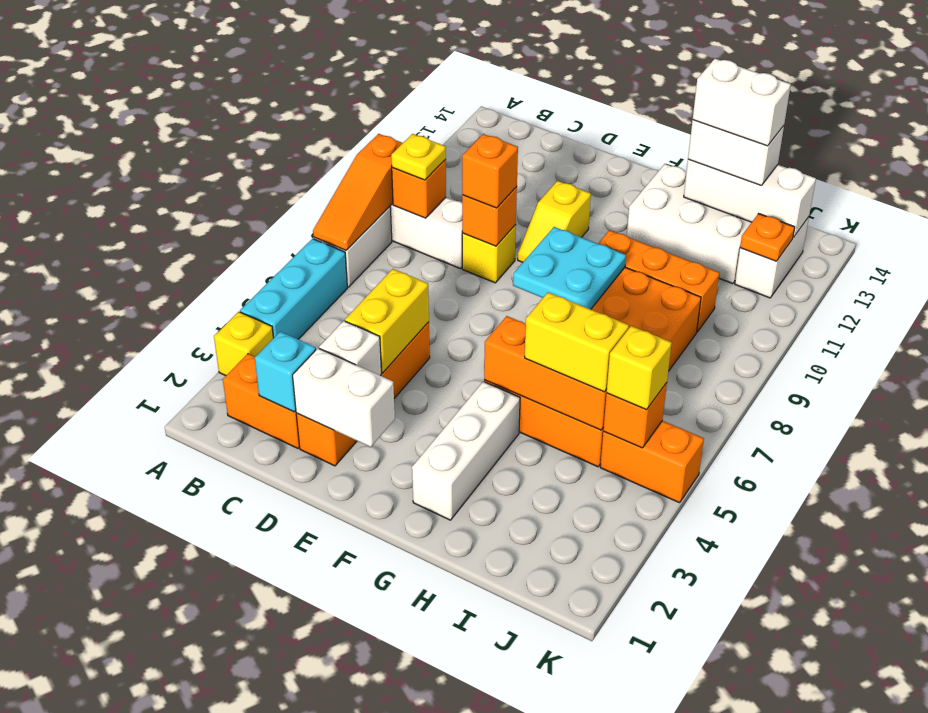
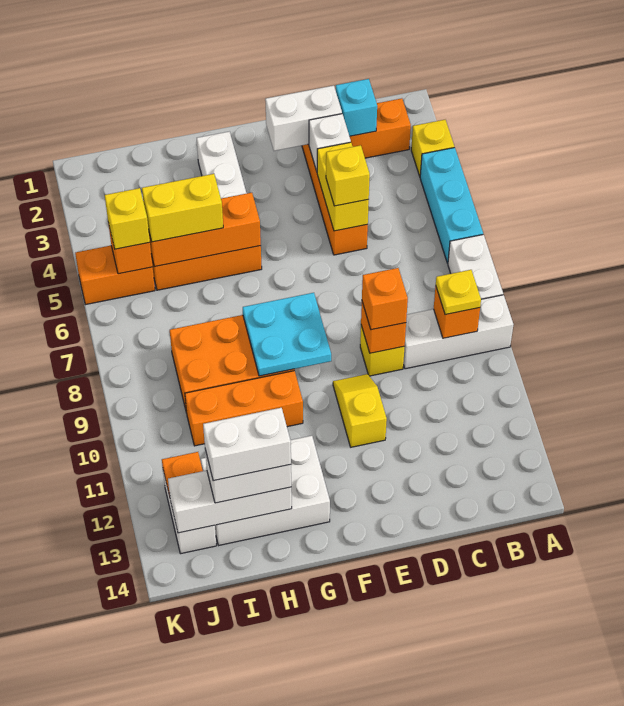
orange slope A7:A9 level 2 top 9 -> none
none -> yellow brick D5 level 3

